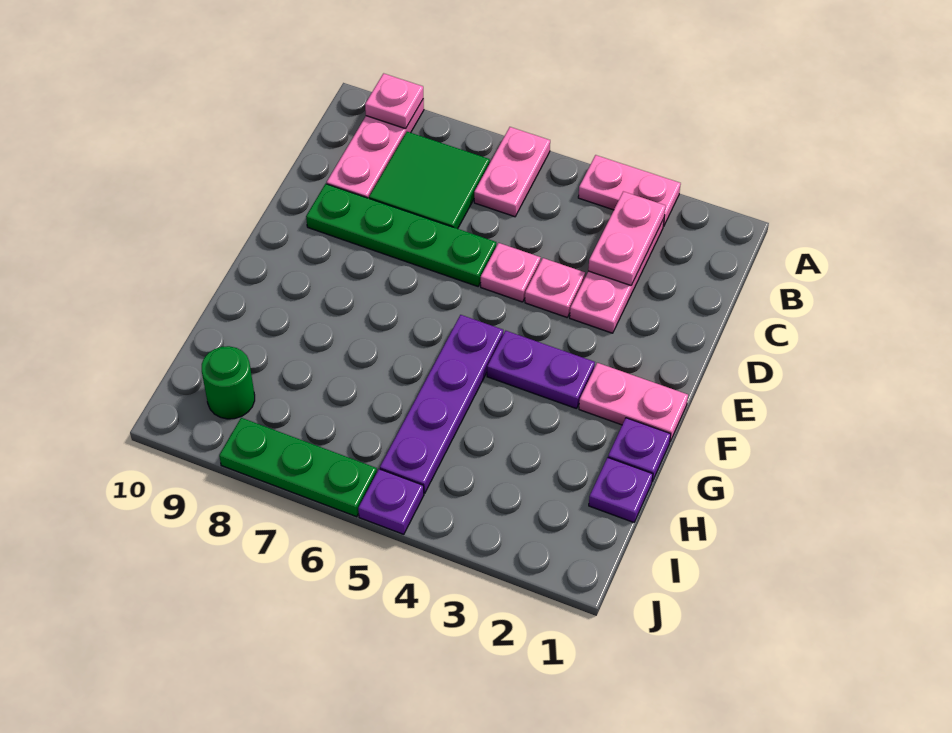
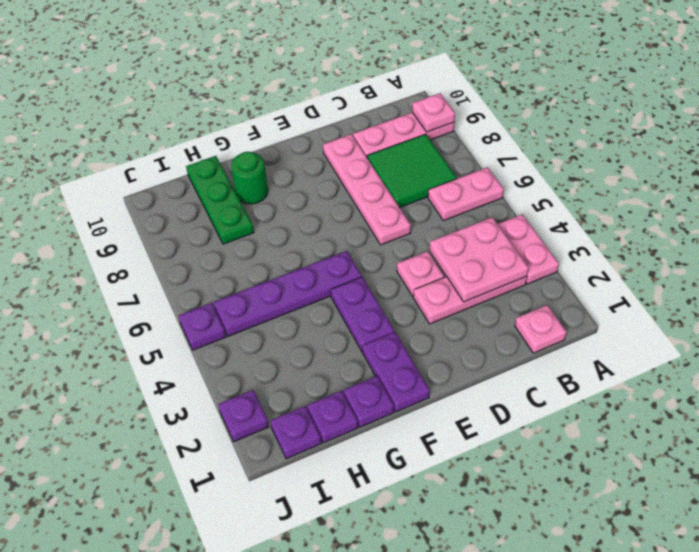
pink plate B3:C3 level 2 -> pink plate B3:C4 level 2
pink plate D5 level 1 -> pink plate B1 level 1
green plate D6:D9 level 1 -> pink plate D6:D9 level 1
pink plate F1:F2 level 1 -> purple plate F1:F2 level 1
none -> purple plate I1 level 1
green round brick I9 level 1 -> green round brick G9 level 1
none -> purple plate J2 level 1
green plate J6:J8 level 1 -> green plate H8:H10 level 1

